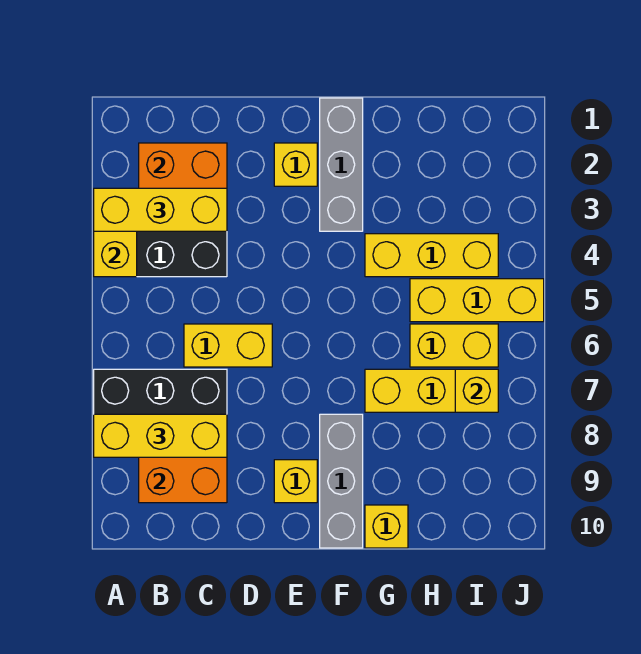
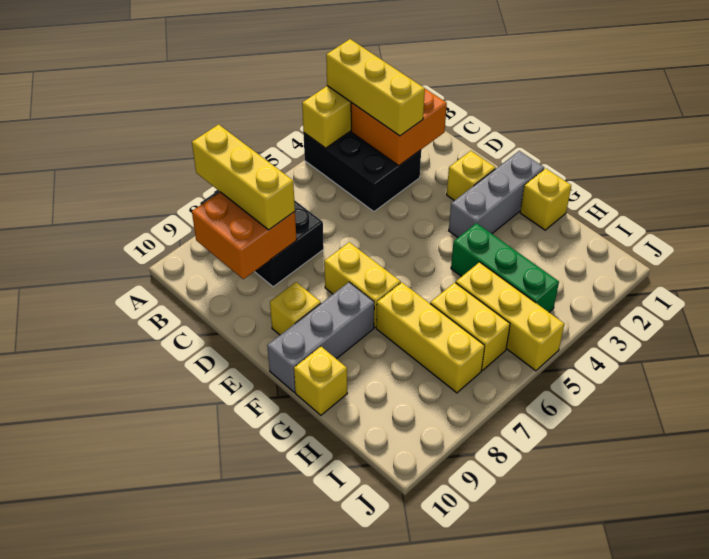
yellow brick C6:D6 level 1 -> yellow brick E7:F7 level 1
yellow brick G4:I4 level 1 -> green brick G4:I4 level 1
yellow brick I7 level 2 -> yellow brick G1 level 1

